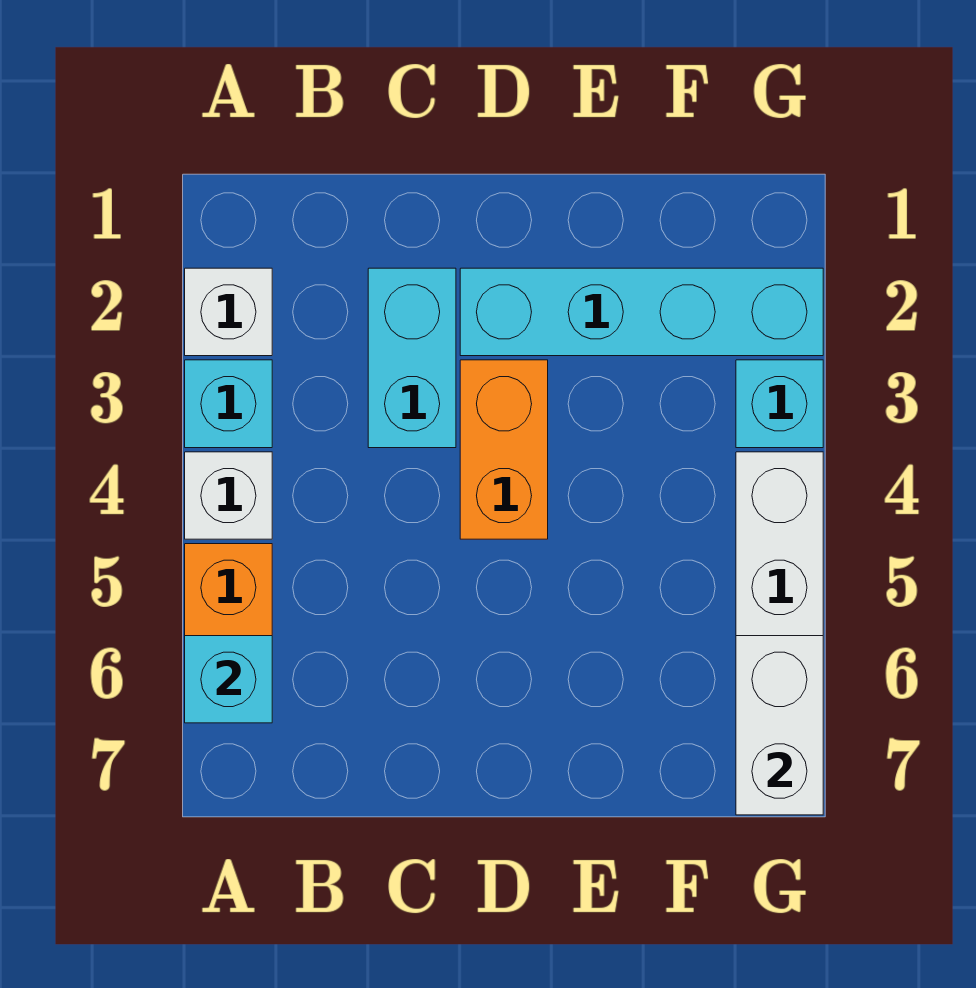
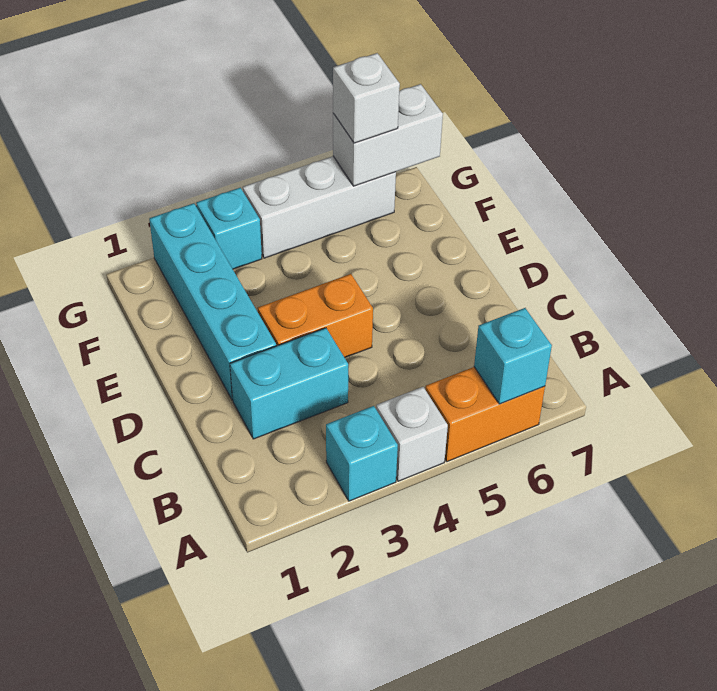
white brick A2 level 1 -> white brick G6 level 3

